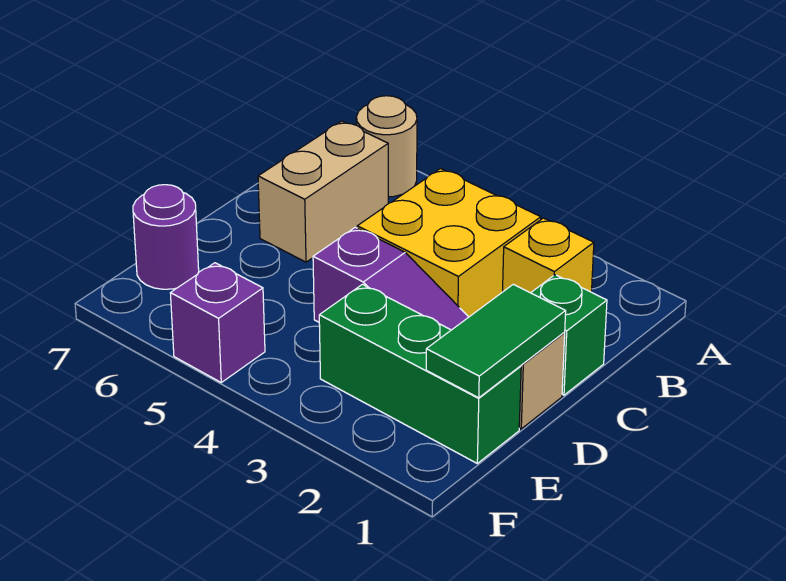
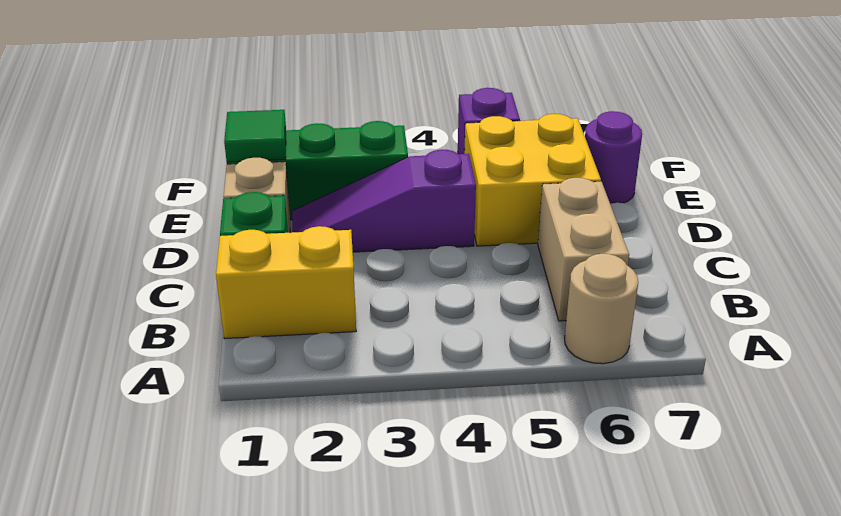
yellow brick B2 level 1 -> yellow brick B1:B2 level 1
yellow brick B3:C4 level 1 -> yellow brick D5:E6 level 1
green tile D1:E1 level 2 -> green tile E1 level 2

